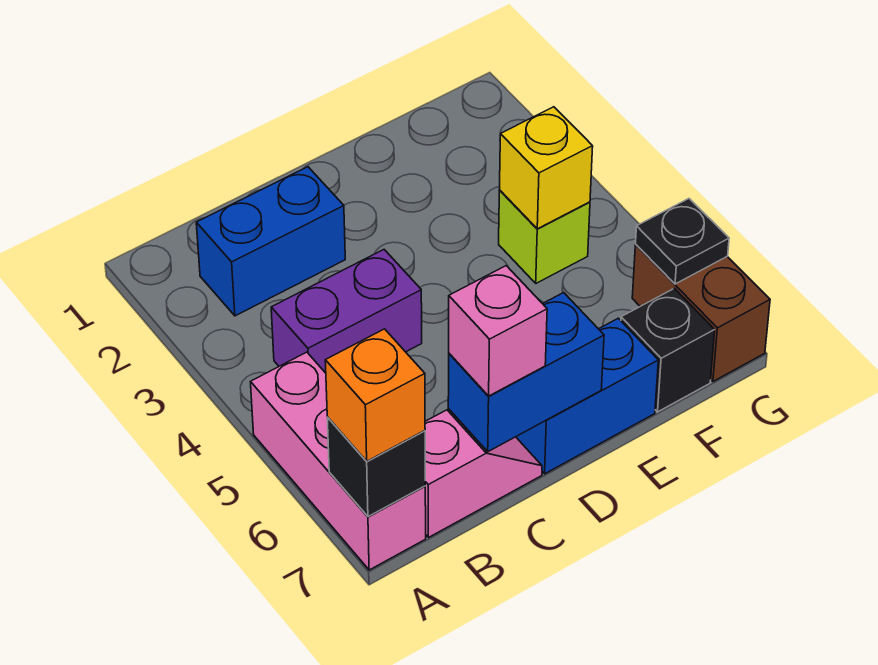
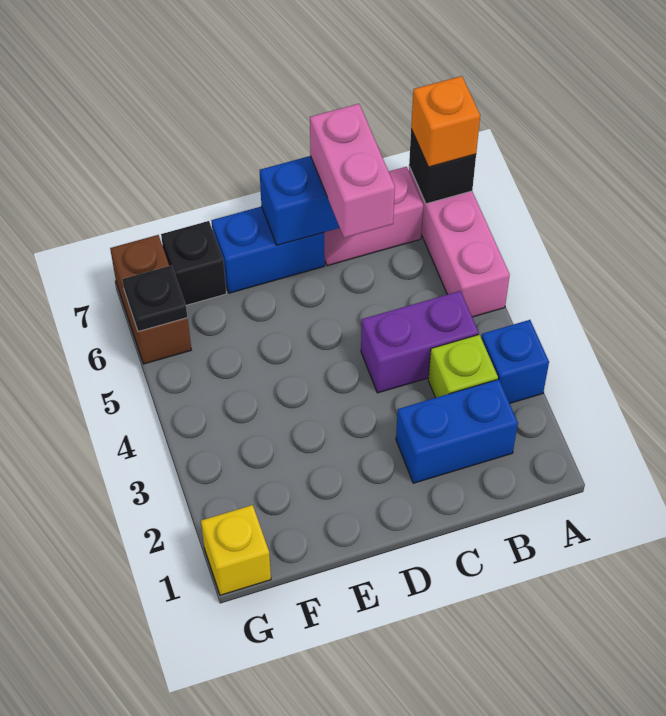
none -> blue brick A3 level 1
pink brick C7 level 3 -> pink brick C6:C7 level 3
lime brick F4 level 1 -> lime brick B3 level 1
yellow brick F4 level 2 -> yellow brick G1 level 1

